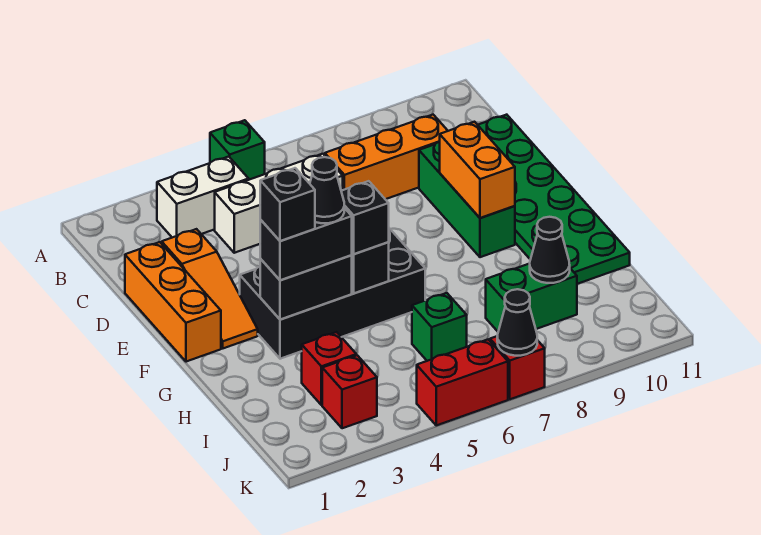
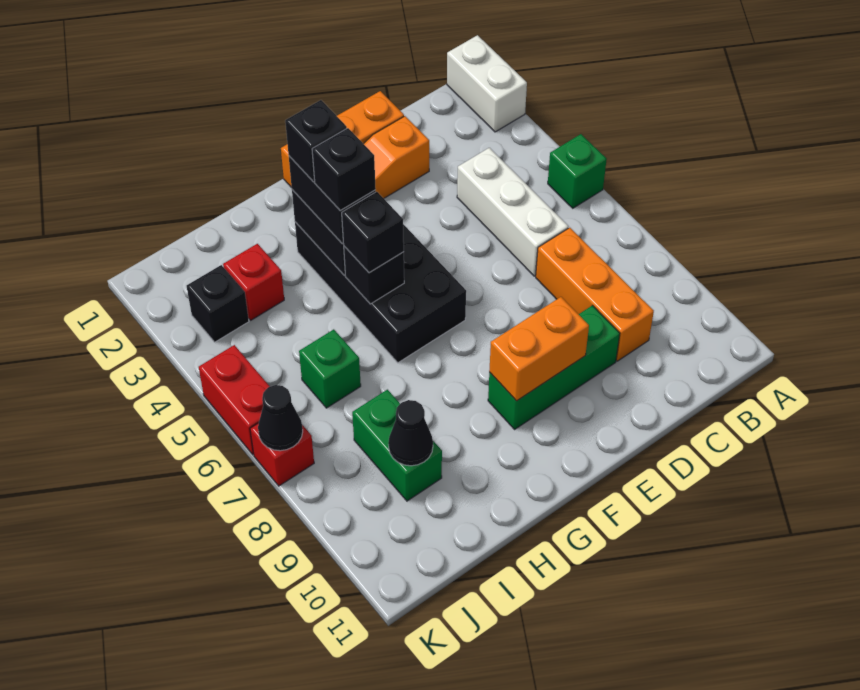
white brick B3:B4 level 1 -> white brick A1:A2 level 1
green plate C10:H11 level 1 -> none
black cone G4 level 4 -> black brick G4 level 4
red brick J3 level 1 -> black brick J3 level 1

